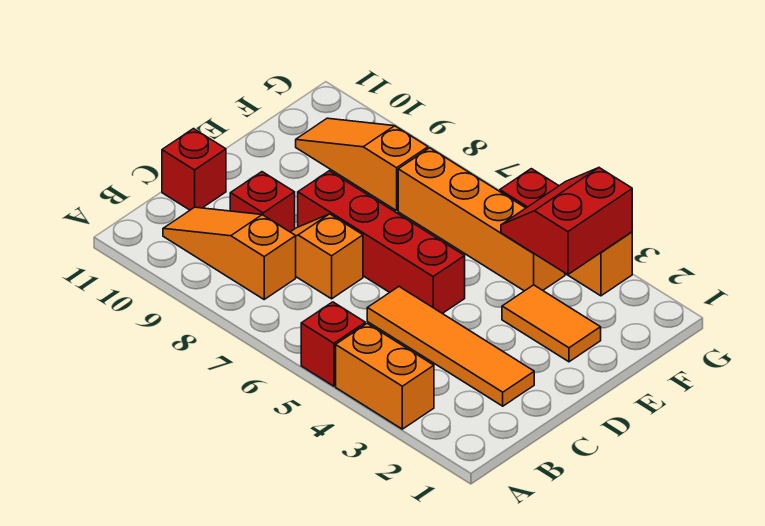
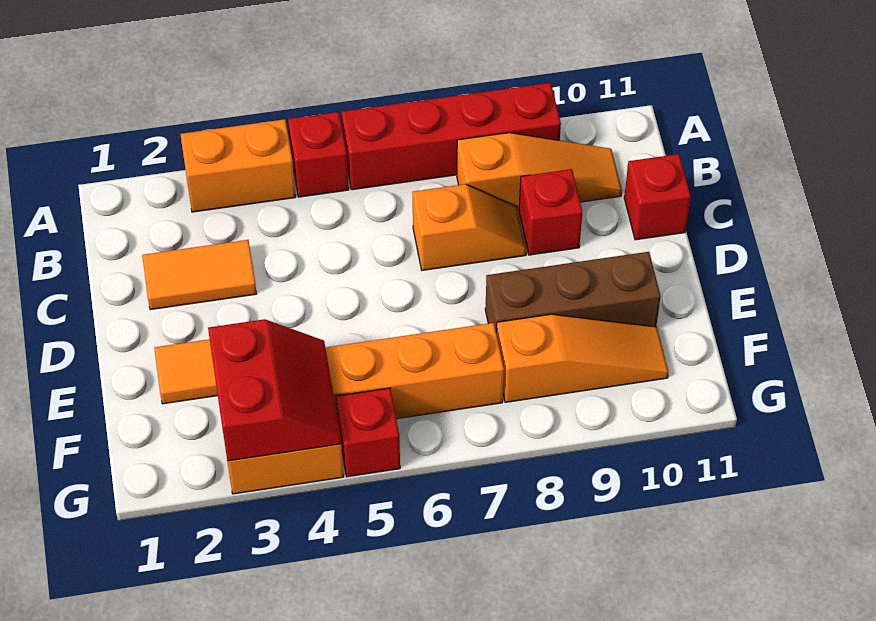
orange tile C2:C5 level 1 -> orange tile C2:C3 level 1
red brick D5:D8 level 1 -> red brick A6:A9 level 1
none -> brown brick E8:E10 level 1

